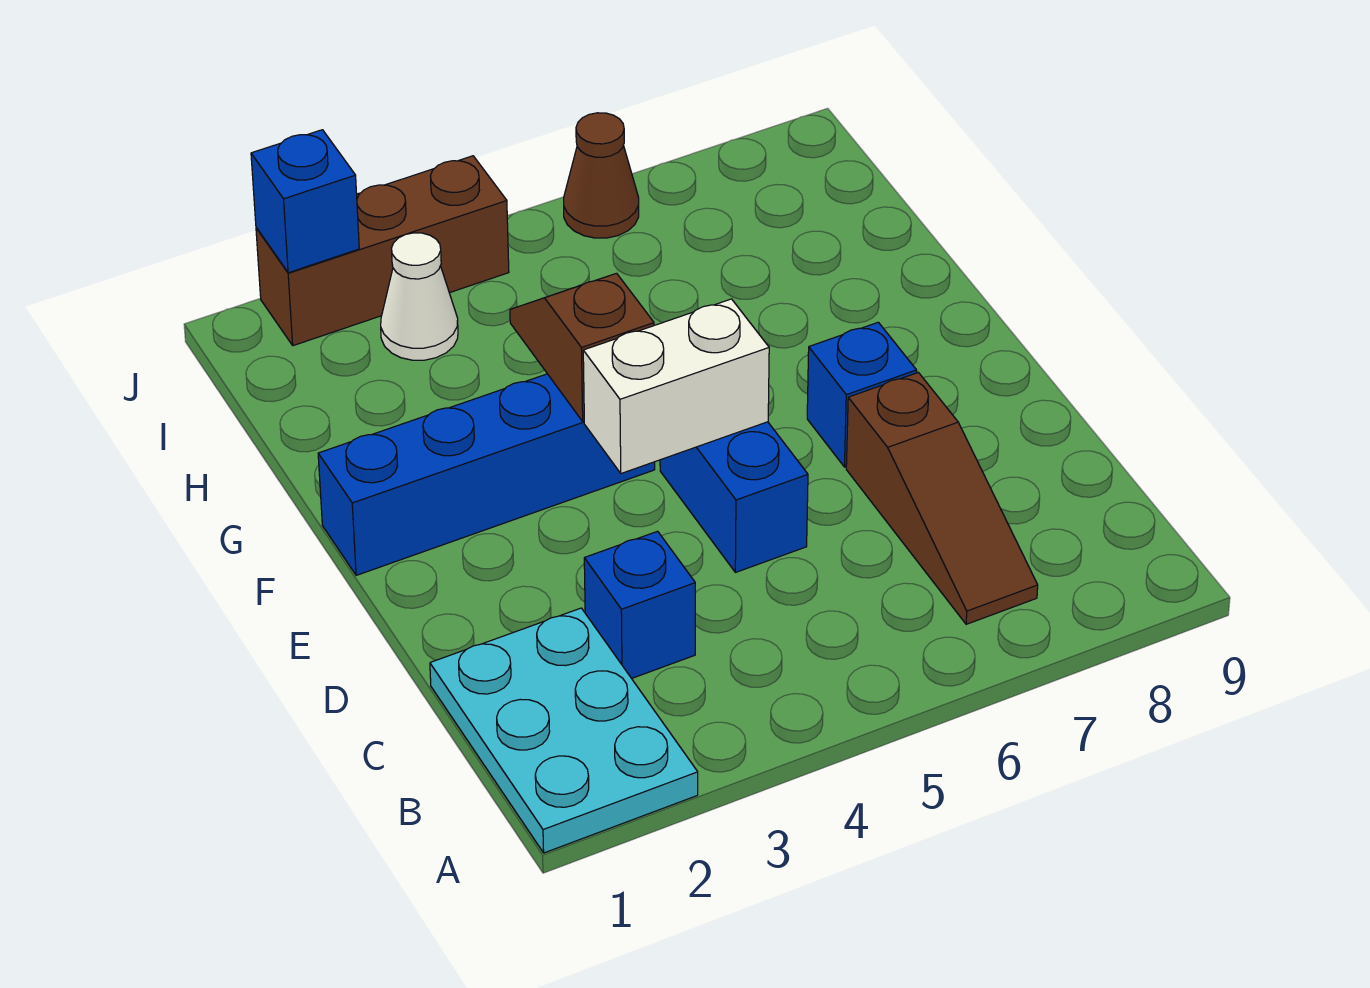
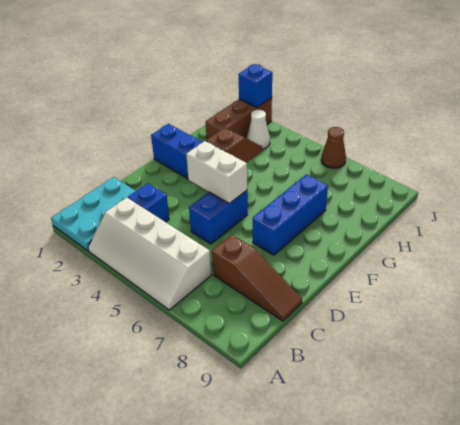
none -> white slope A3:B6 level 1 top B
brown slope B7:D7 level 1 top D -> brown slope C7:C9 level 1 top 7
blue brick E7 level 1 -> blue brick E7:G7 level 1
brown brick J2:J4 level 1 -> brown brick H2:J2 level 1

